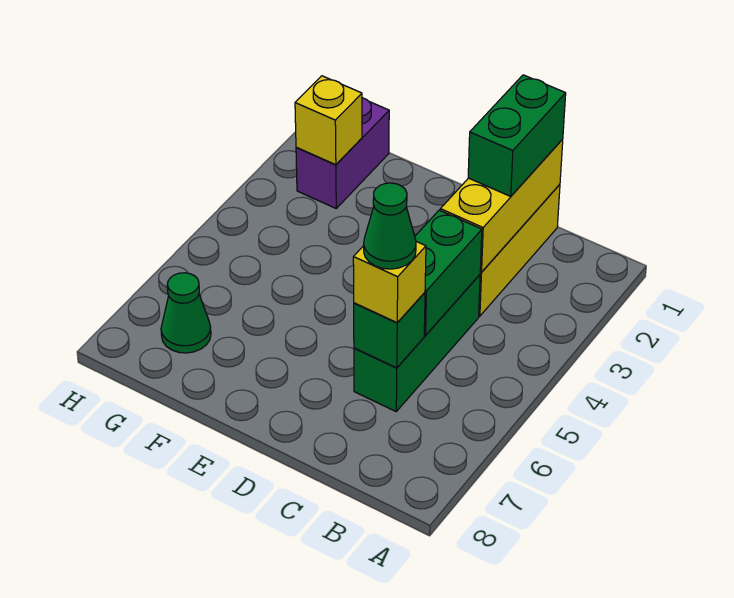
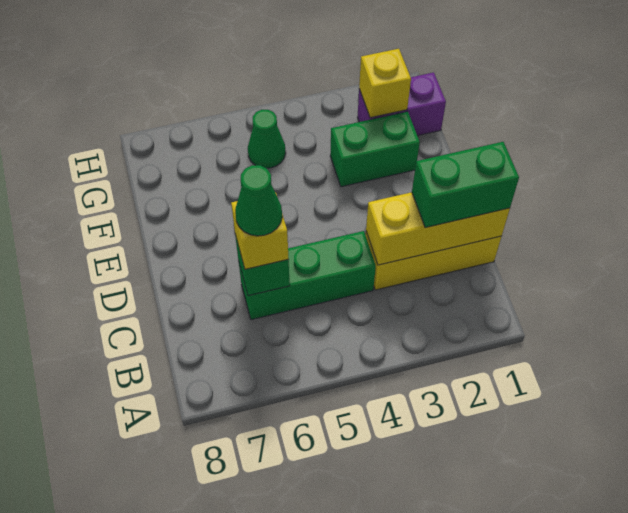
green brick C4:C5 level 2 -> green brick F2:F3 level 1
green cone G7 level 1 -> green cone G5 level 1

